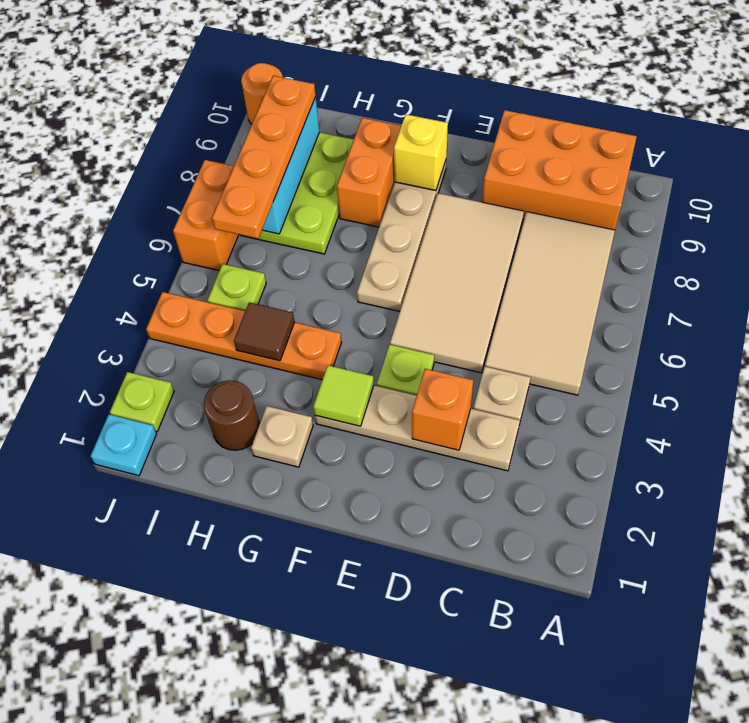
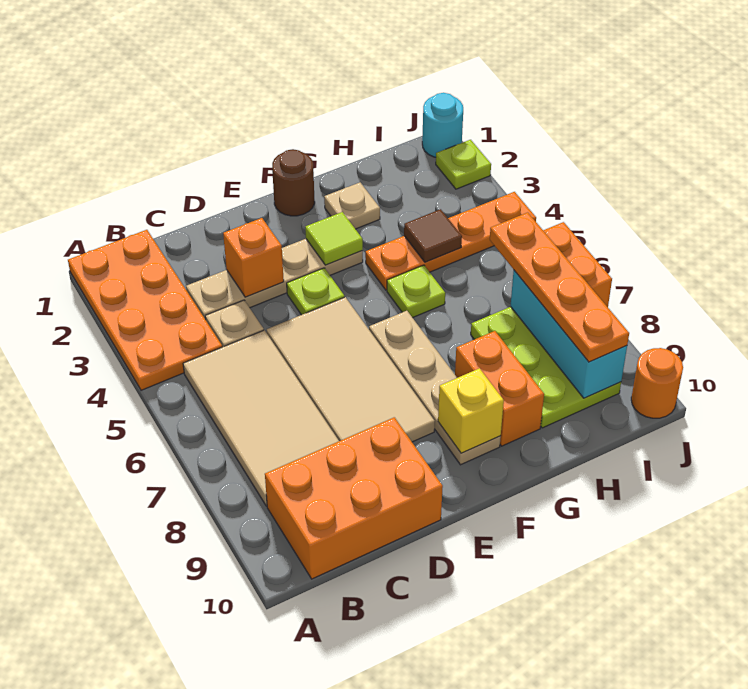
none -> orange plate A1:B4 level 1
brown round brick H2 level 1 -> brown round brick F1 level 1
lime plate I5 level 1 -> lime plate G5 level 1
cyan plate J1 level 1 -> cyan round brick J1 level 1

